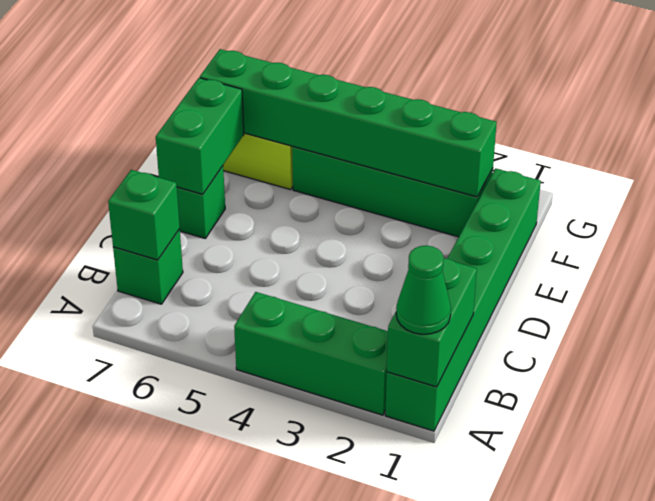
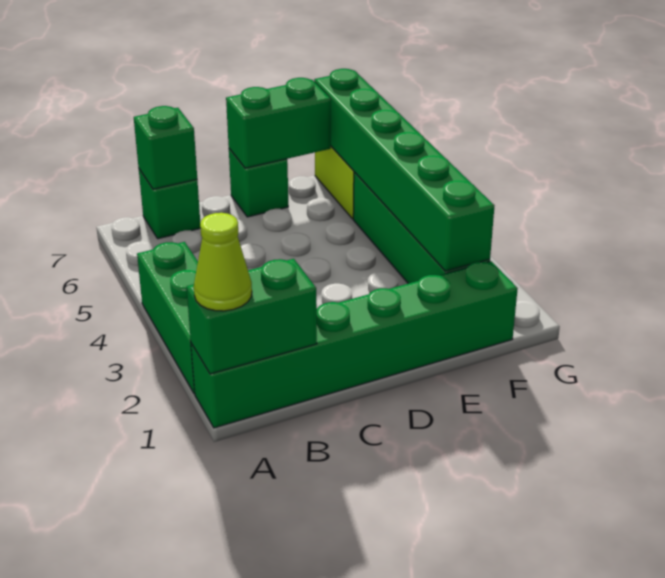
green cone A1 level 3 -> lime cone A1 level 3

